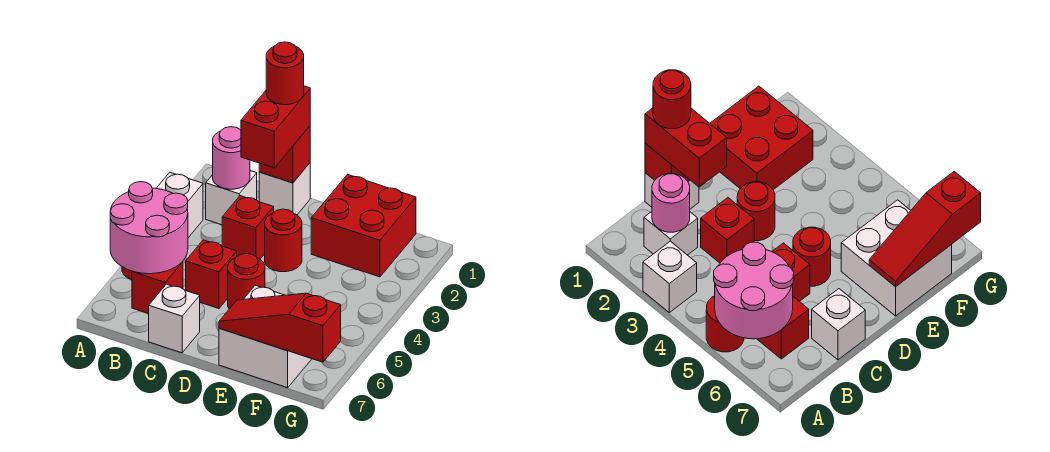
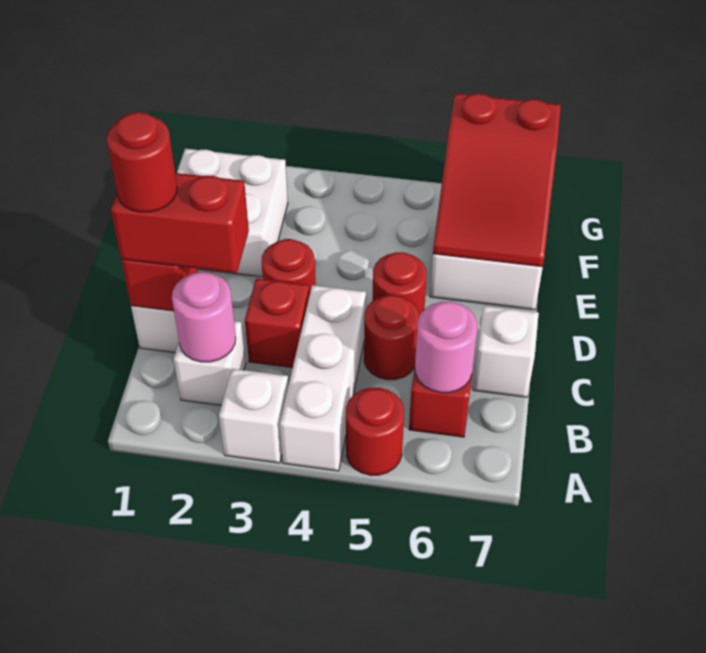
none -> white brick A4:C4 level 1
pink round brick A5:B6 level 2 -> pink round brick B6 level 2
red brick C5 level 1 -> red round brick C5 level 1
red brick E1:F2 level 1 -> white brick E1:F2 level 1
red slope E7:G7 level 2 top G -> red slope E6:G7 level 2 top G

